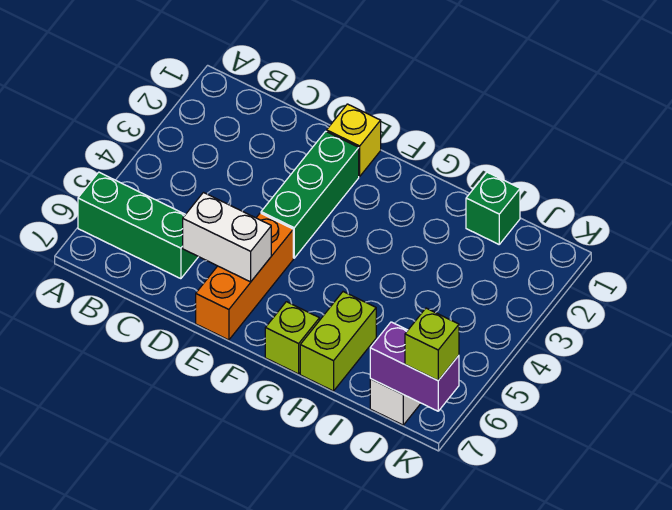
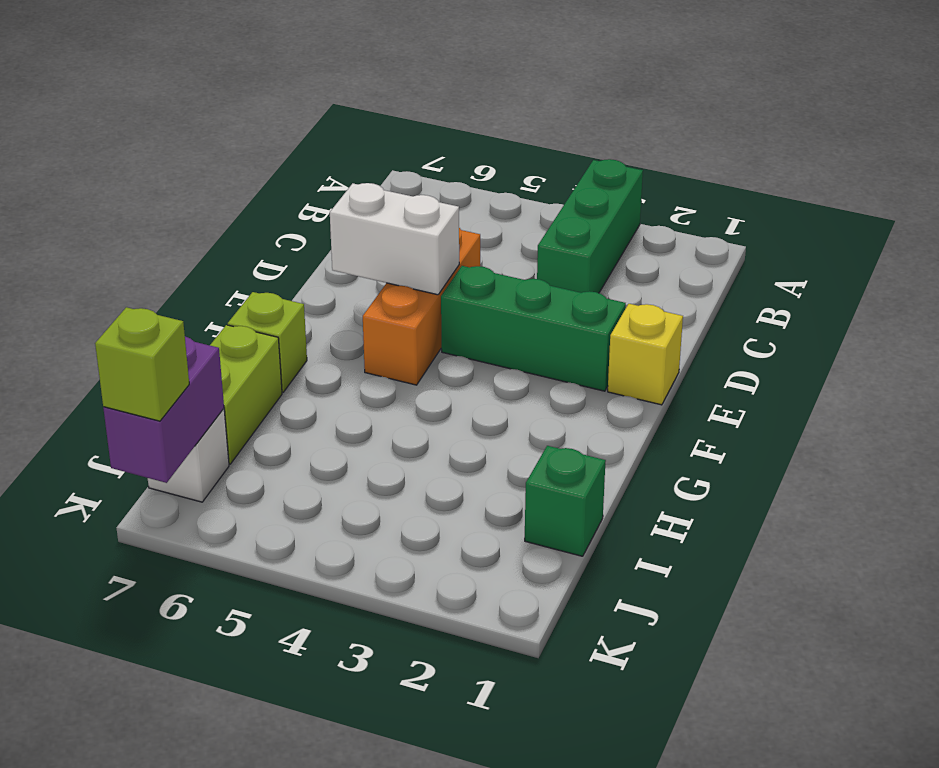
green brick A6:C6 level 1 -> green brick A3:C3 level 1
white brick D6:E6 level 2 -> white brick E5:E6 level 2
orange brick E5:E7 level 1 -> orange brick D5:F5 level 1
lime brick H6:H7 level 1 -> lime brick H7:I7 level 1

